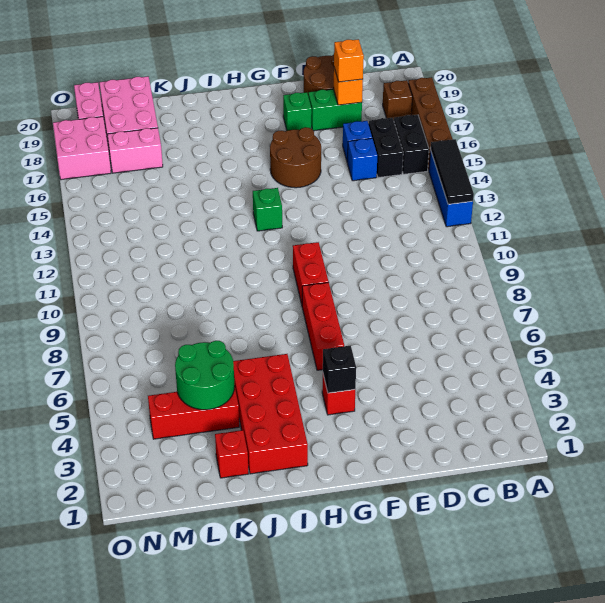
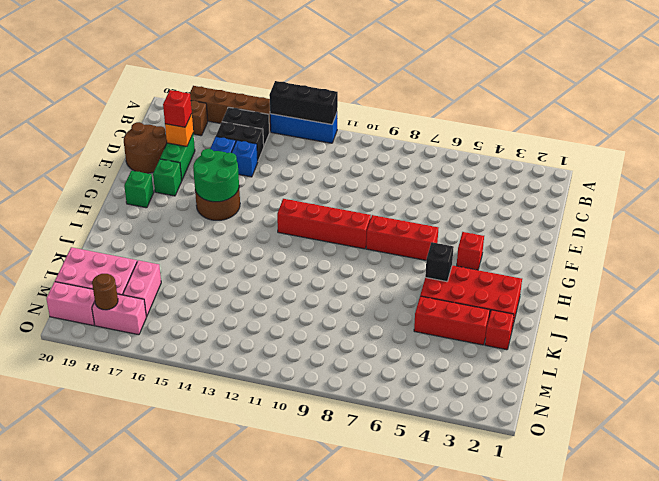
black tile A12:A14 level 2 -> black brick A12:A14 level 2
orange brick D18 level 3 -> red brick D18 level 3
black brick G4 level 2 -> black brick I5 level 2
red brick G9:G10 level 1 -> red brick G9:G12 level 1
green brick H13 level 1 -> green brick G19 level 1
red brick K4:M4 level 1 -> red brick K3:K5 level 1
green round brick K4:L5 level 2 -> green round brick F15:G16 level 2
pink brick N17:O18 level 1 -> pink brick N17:N18 level 1
none -> brown round brick N18 level 2

